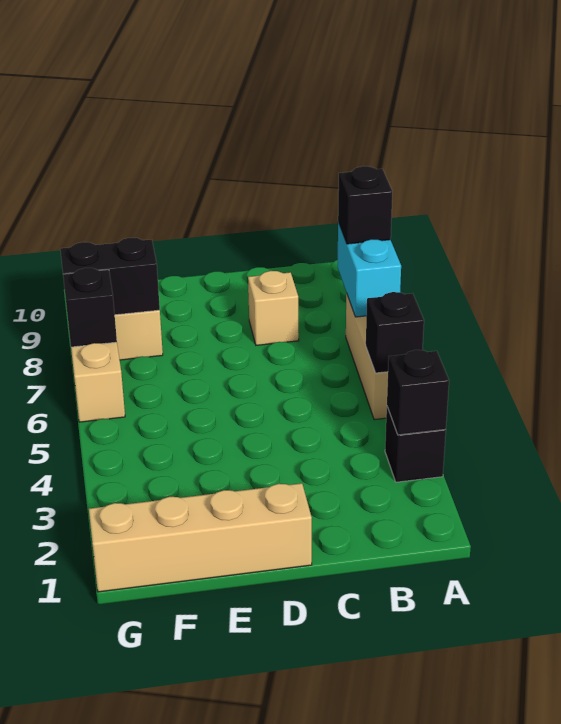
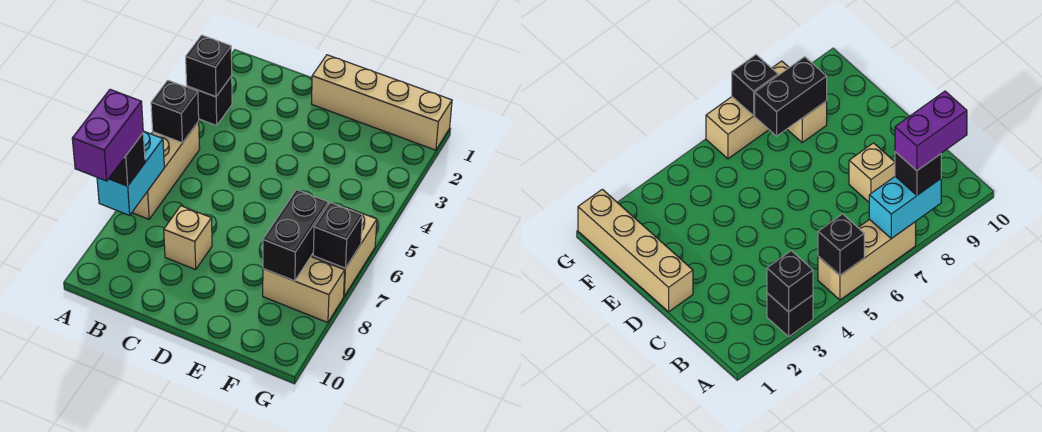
none -> purple brick A8:A9 level 4
black brick F8:G8 level 2 -> black brick F7:F8 level 2

